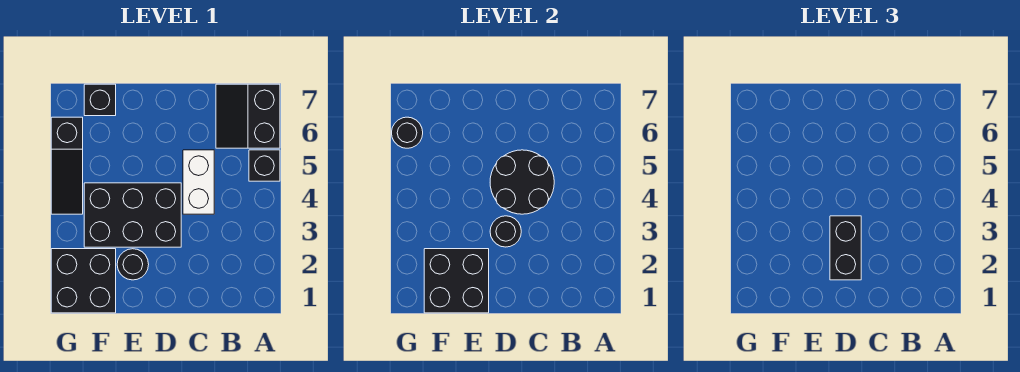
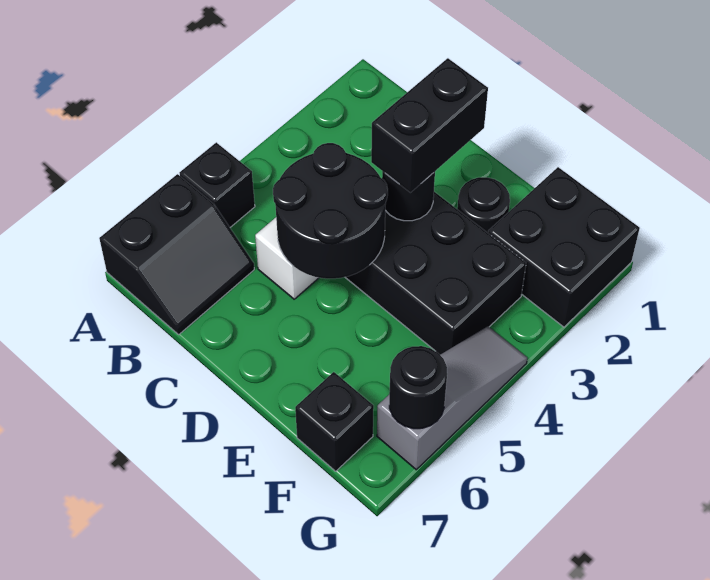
black brick E1:F2 level 2 -> none
black slope G4:G6 level 1 top 6 -> grey slope G4:G6 level 1 top 6

